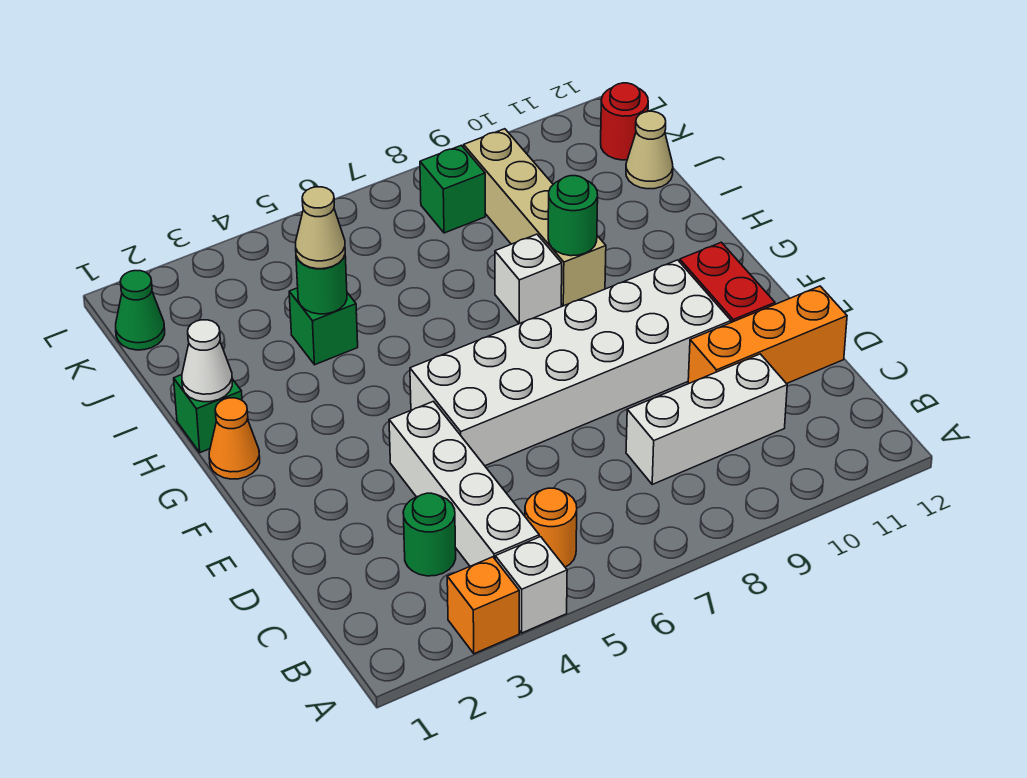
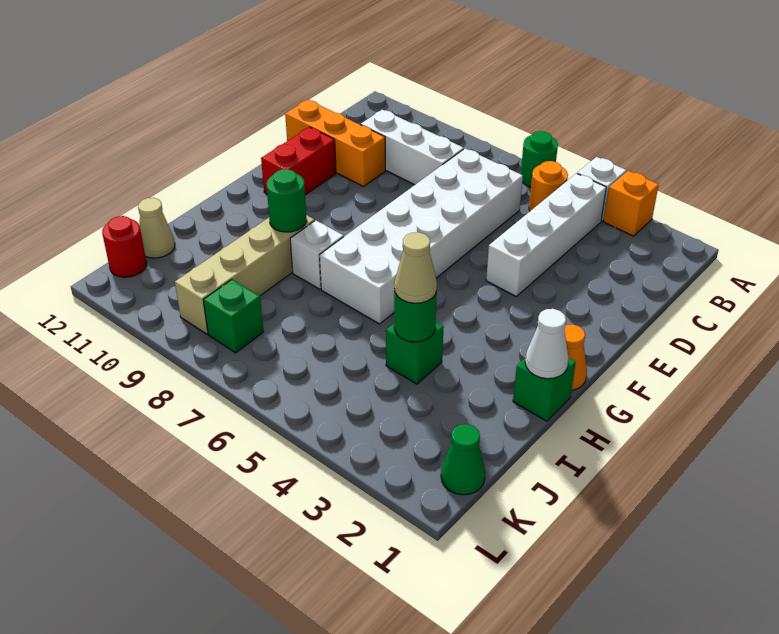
green round brick C3 level 1 -> green round brick A6 level 1
white brick E5:F10 level 1 -> white brick C6:H7 level 1

